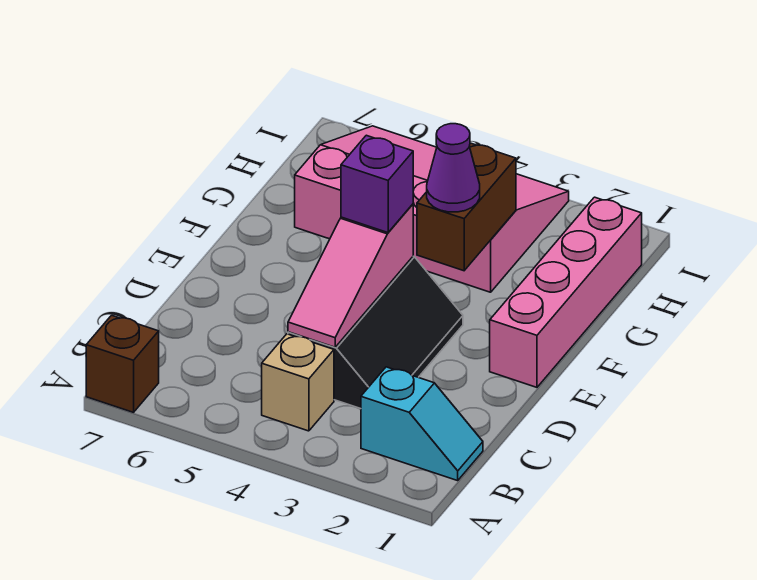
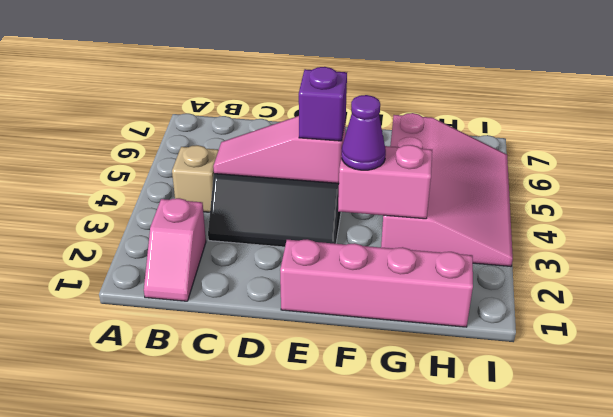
brown brick A7 level 1 -> none
cyan slope B1:B2 level 1 top 2 -> pink slope B1:B2 level 1 top 2
brown brick F3:G3 level 2 -> pink brick F3:G3 level 2

